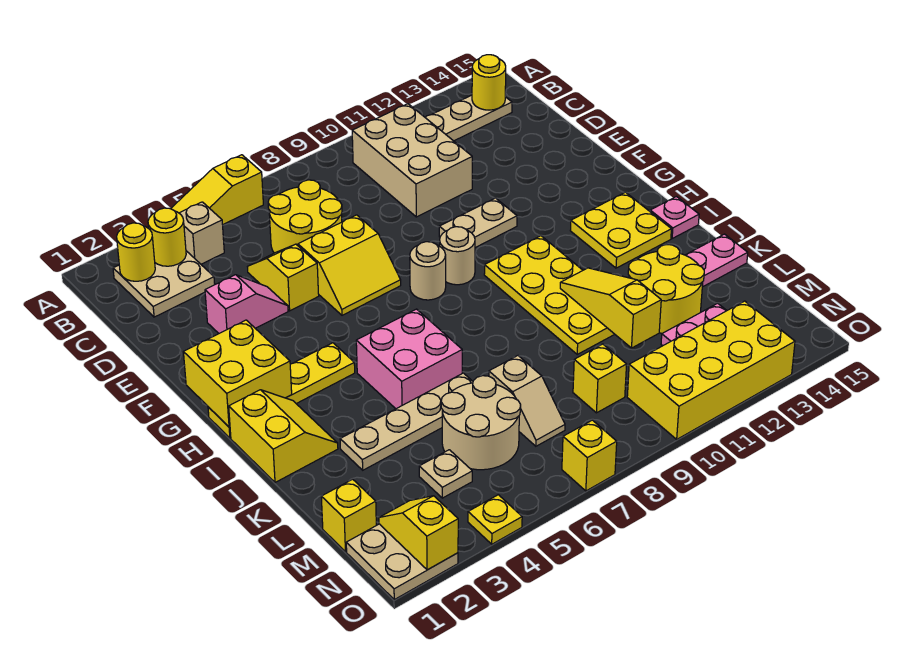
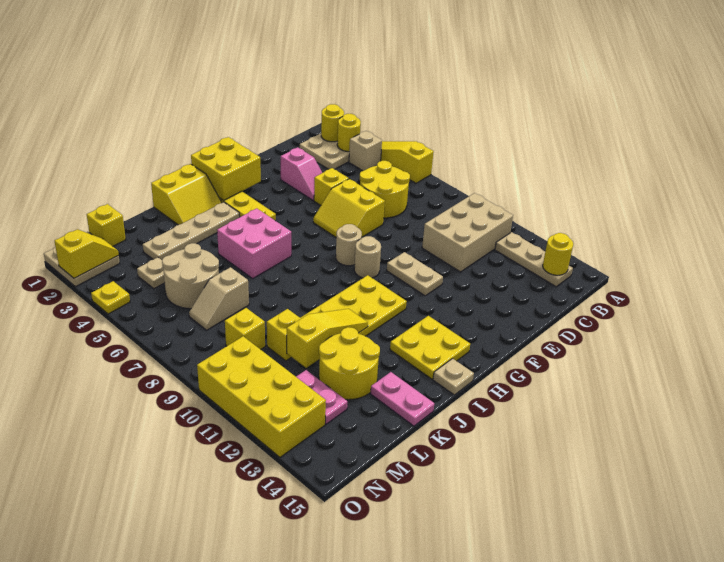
pink plate I15 level 1 -> tan plate I15 level 1
tan plate K3:K6 level 1 -> tan plate I3:L3 level 1
yellow brick O7 level 1 -> yellow brick L10 level 1

